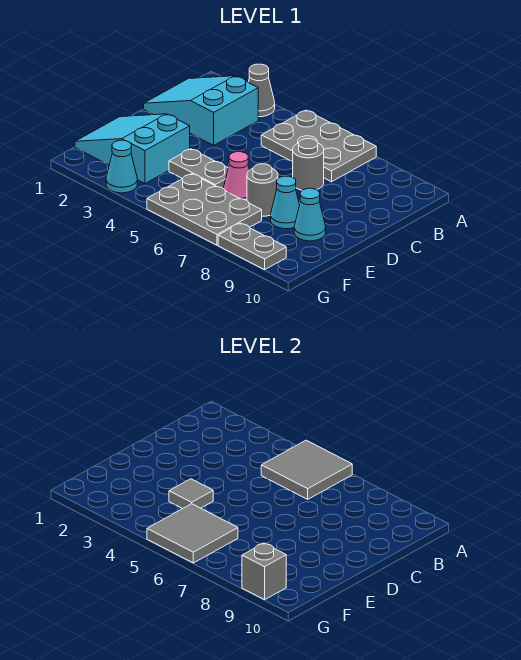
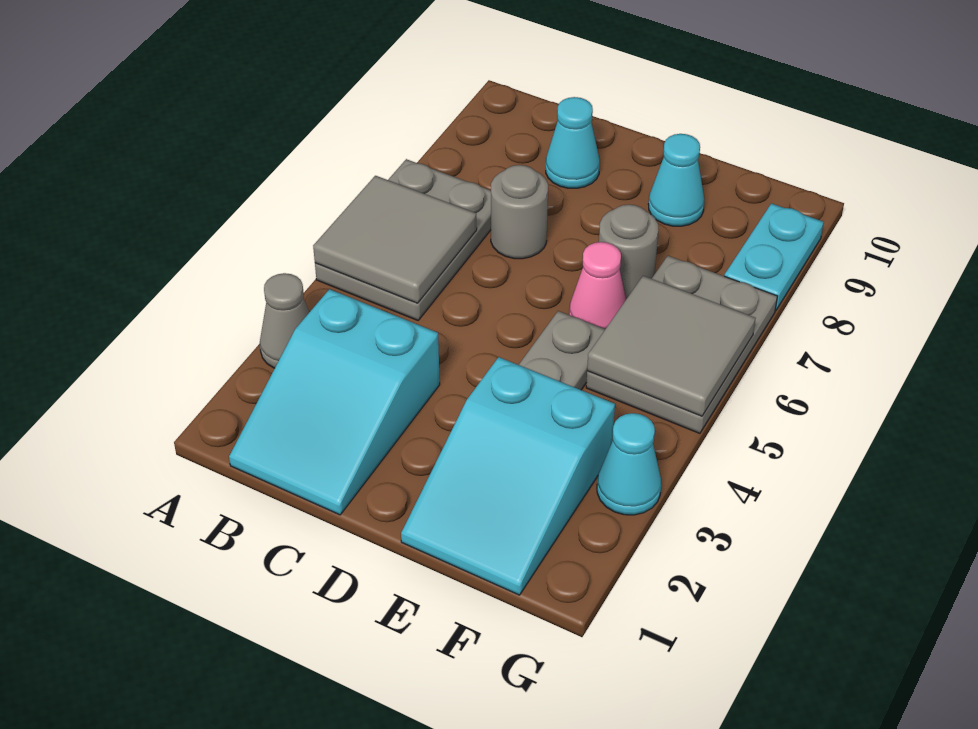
grey tile E4 level 2 -> none
cyan cone E8 level 1 -> cyan cone C9 level 1
grey plate G8:G9 level 1 -> cyan plate G8:G9 level 1
grey brick G9 level 2 -> none

